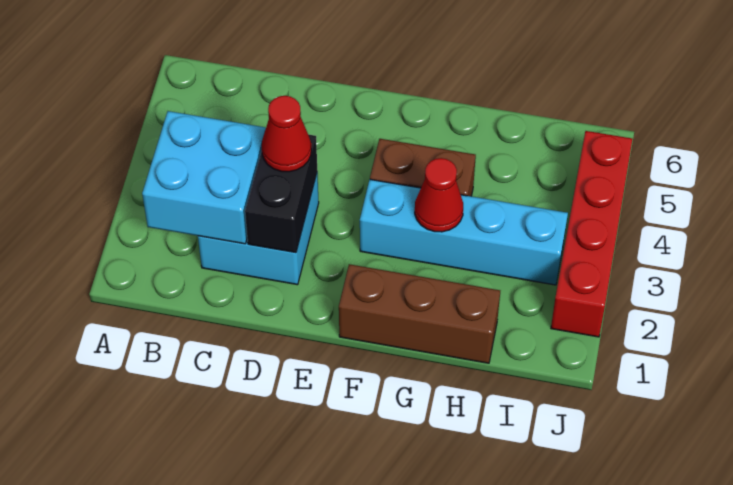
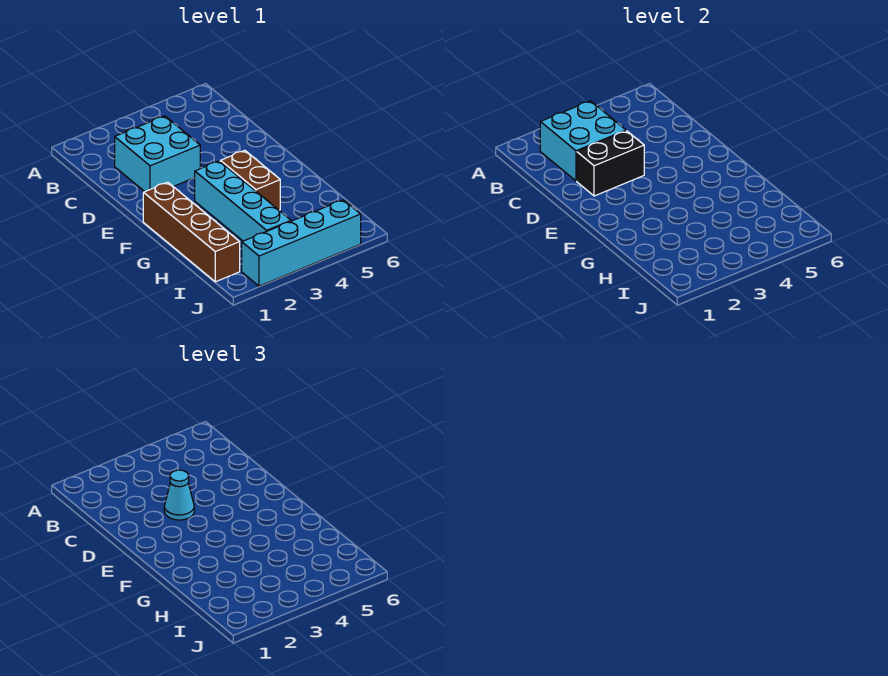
red cone D3 level 3 -> cyan cone D3 level 3
brown brick F1:H1 level 1 -> brown brick F1:I1 level 1
red cone G3 level 2 -> none
red brick J2:J5 level 1 -> cyan brick J2:J5 level 1

